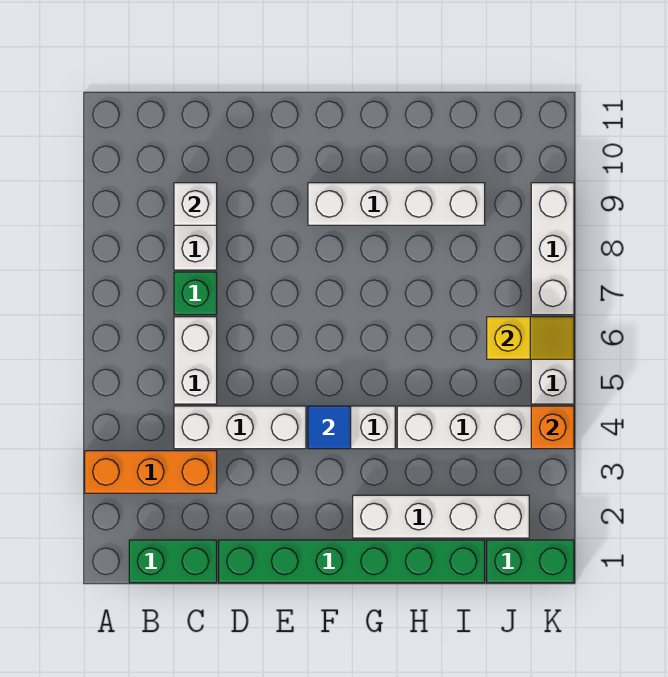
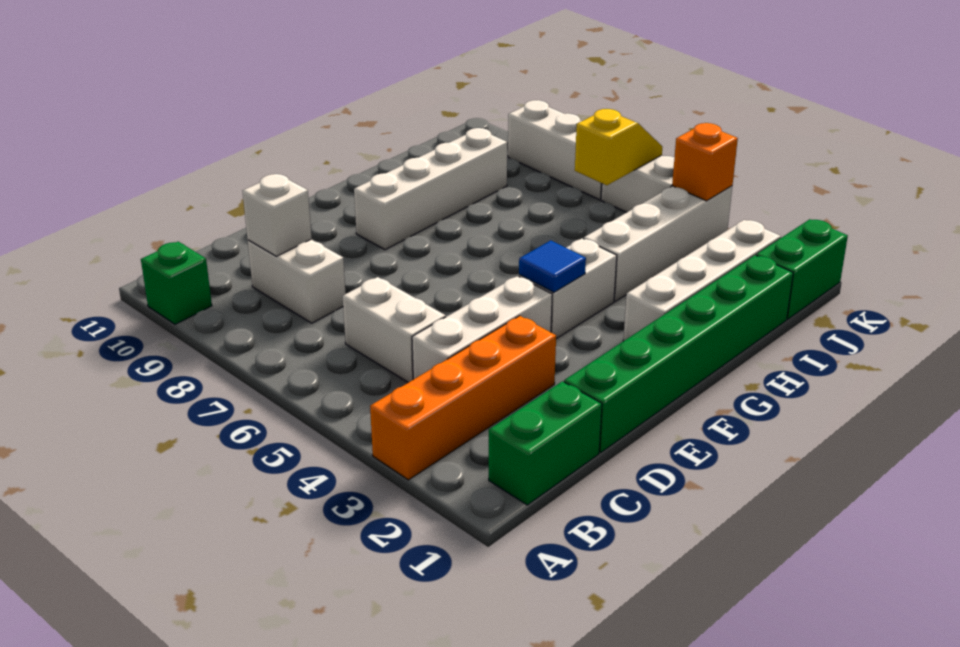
orange brick A3:C3 level 1 -> orange brick A3:D3 level 1
green brick C7 level 1 -> green brick A10 level 1

